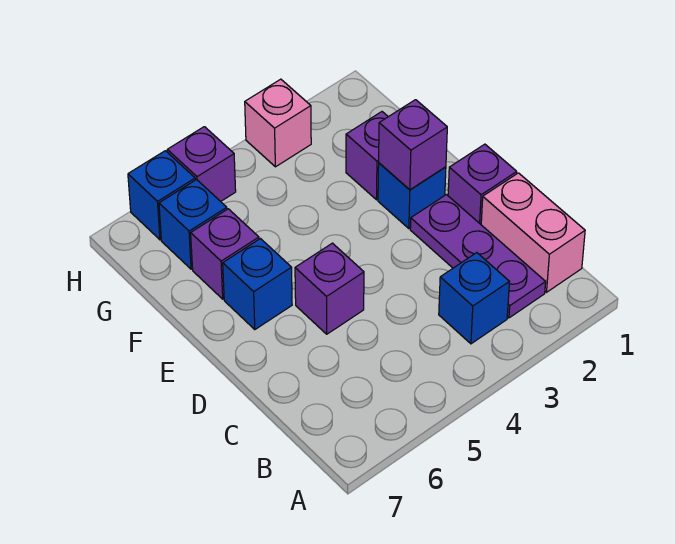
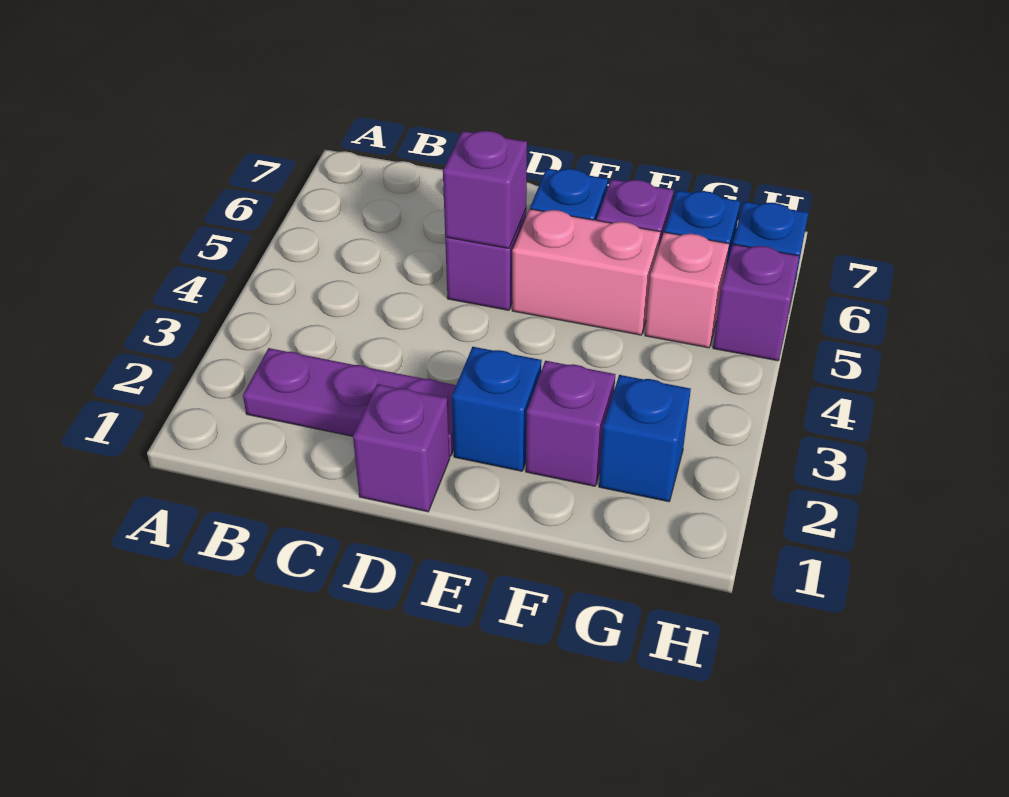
pink brick B1:C1 level 1 -> pink brick E5:F5 level 1
blue brick B3 level 1 -> blue brick G2 level 1
purple brick E2 level 2 -> purple brick D5 level 2
pink brick H3 level 1 -> pink brick G5 level 1

